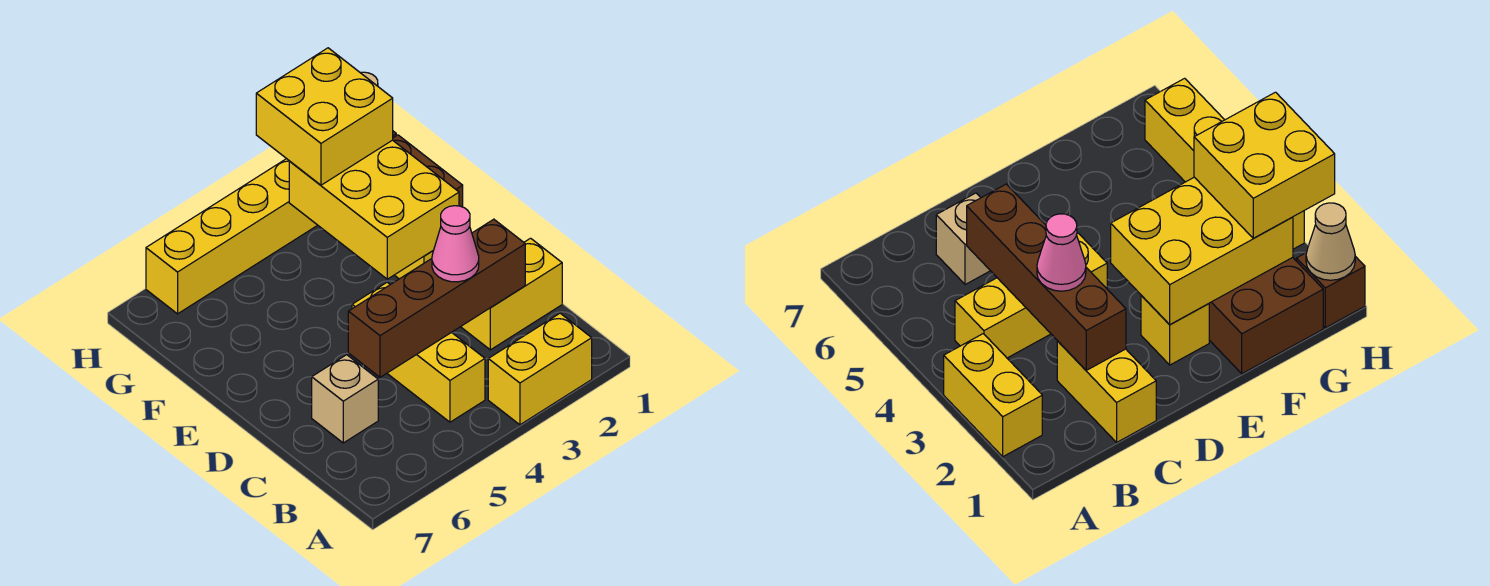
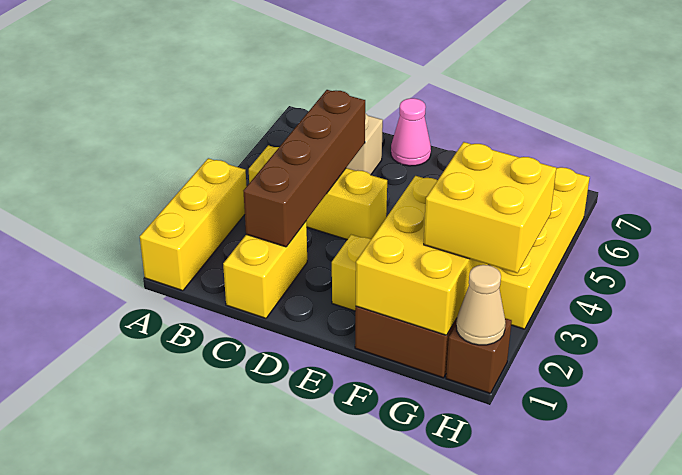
yellow brick A2:A3 level 1 -> yellow brick A1:A3 level 1
pink cone C3 level 3 -> pink cone D7 level 1
yellow brick E2:G3 level 2 -> yellow brick F1:G3 level 2

